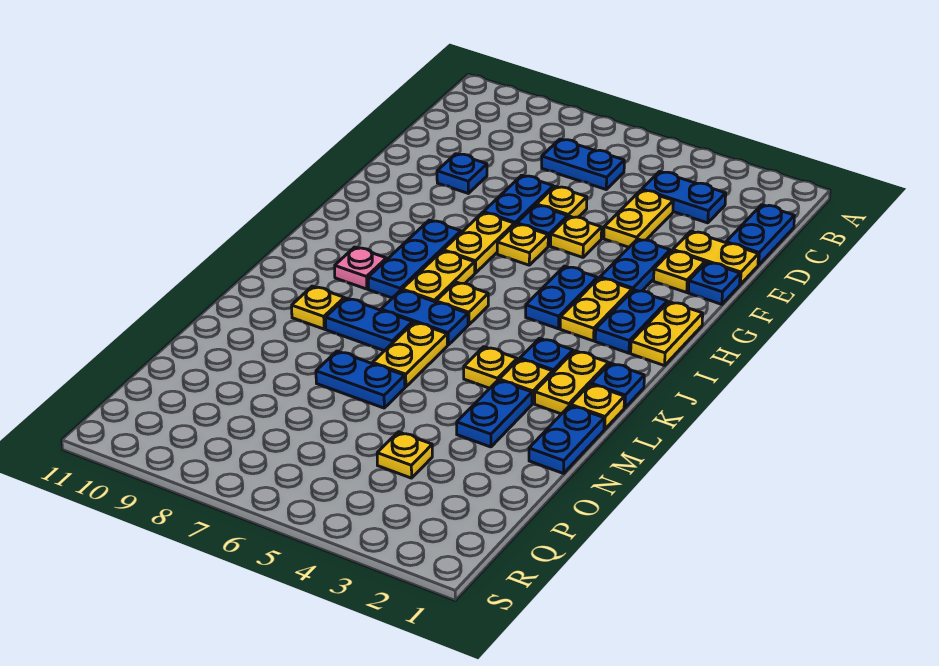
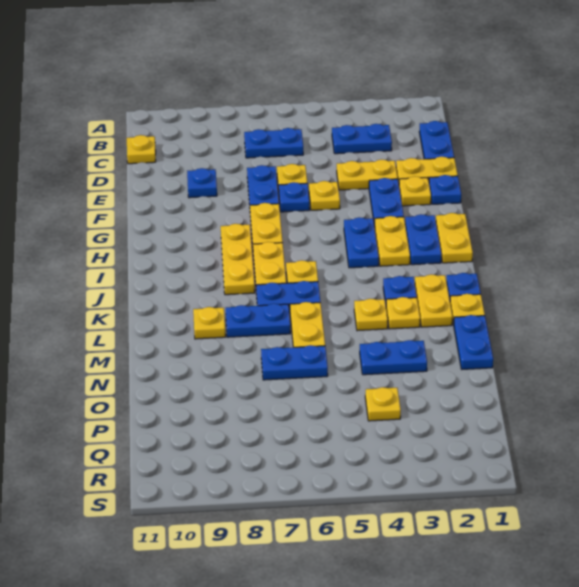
yellow plate D4:E4 level 1 -> yellow plate E3:E4 level 1
yellow plate G6 level 1 -> yellow plate C11 level 1
blue plate H8:J8 level 1 -> yellow plate H8:J8 level 1
pink plate J9 level 1 -> none
blue plate M3:N3 level 1 -> blue plate N3:N4 level 1

